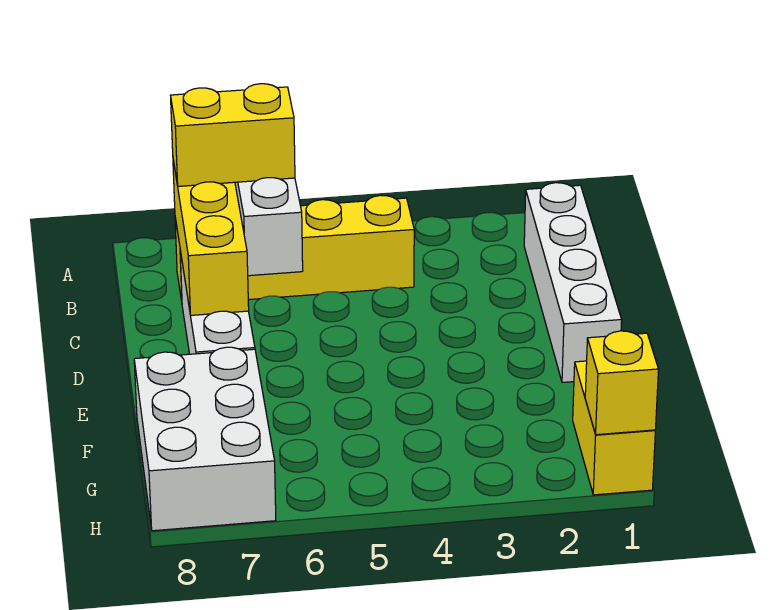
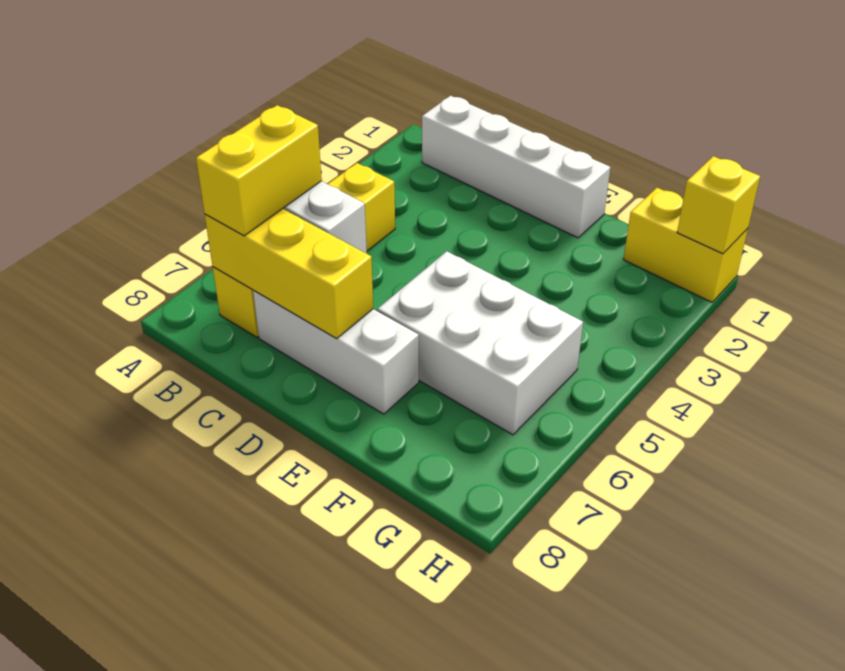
white brick F7:H8 level 1 -> white brick E5:G6 level 1

